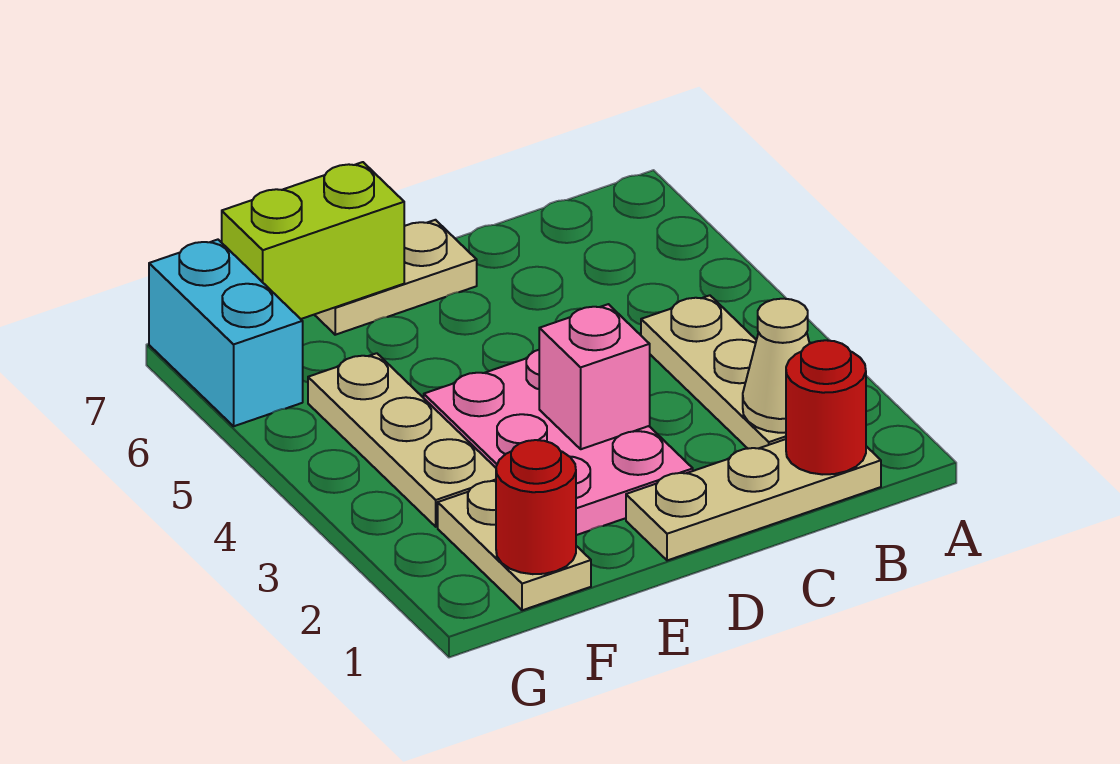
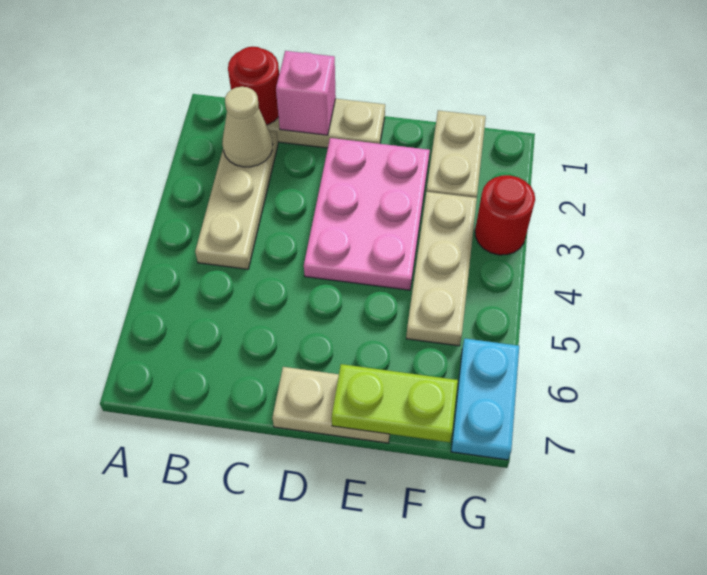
pink brick D3 level 2 -> pink brick C1 level 2
lime brick E7:F7 level 2 -> lime plate E7:F7 level 2
red round brick F1 level 2 -> red round brick G3 level 1
cyan brick G6:G7 level 1 -> cyan plate G6:G7 level 1

